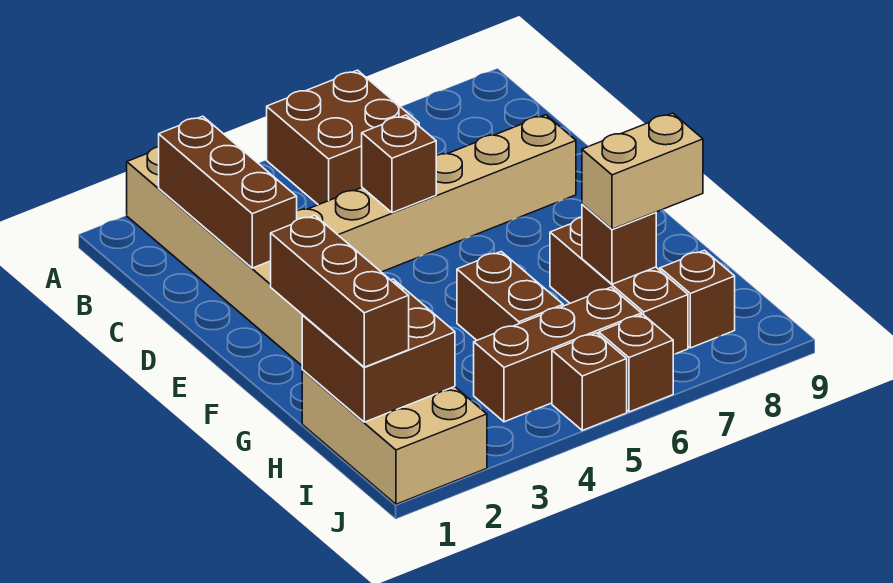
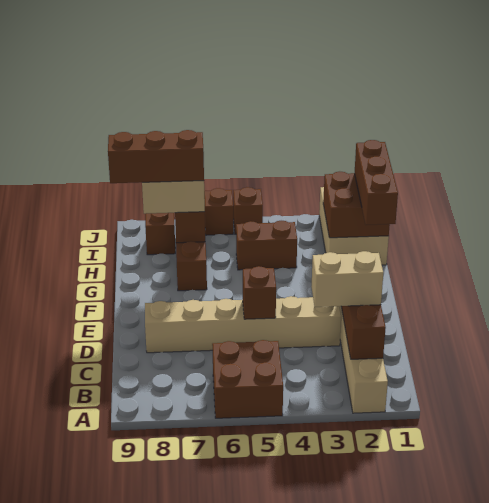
none -> tan brick C2:C3 level 3
brown brick G5:H5 level 1 -> brown brick H4:H5 level 1
brown brick I4:I6 level 1 -> brown brick H7:H9 level 4

